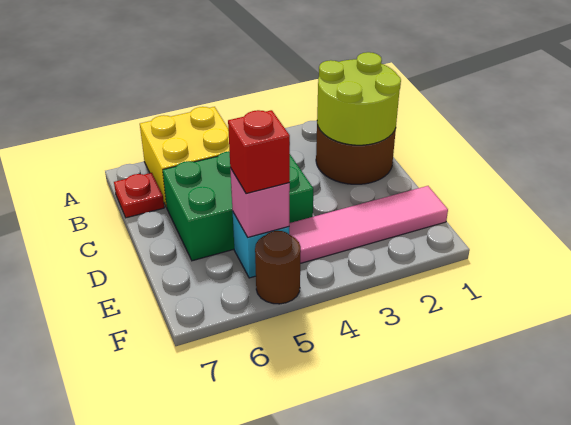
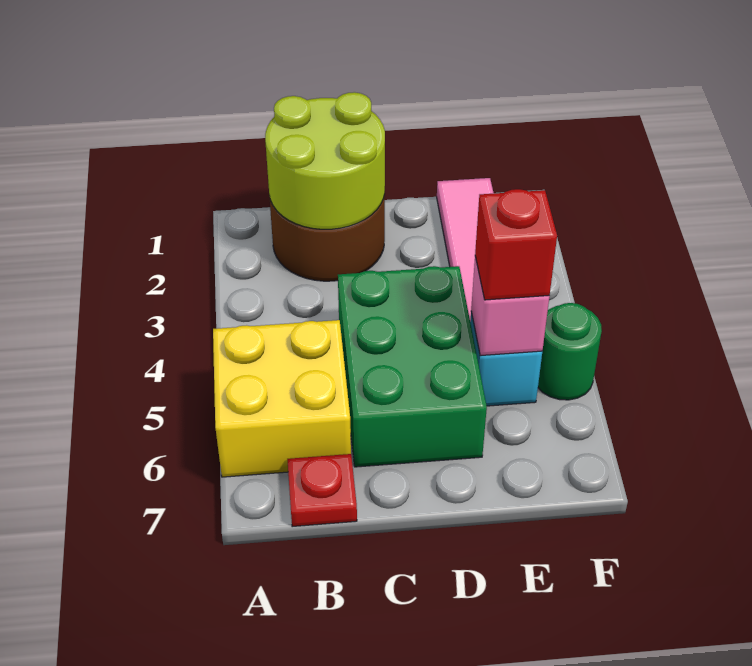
brown round brick F5 level 1 -> green round brick F5 level 1

